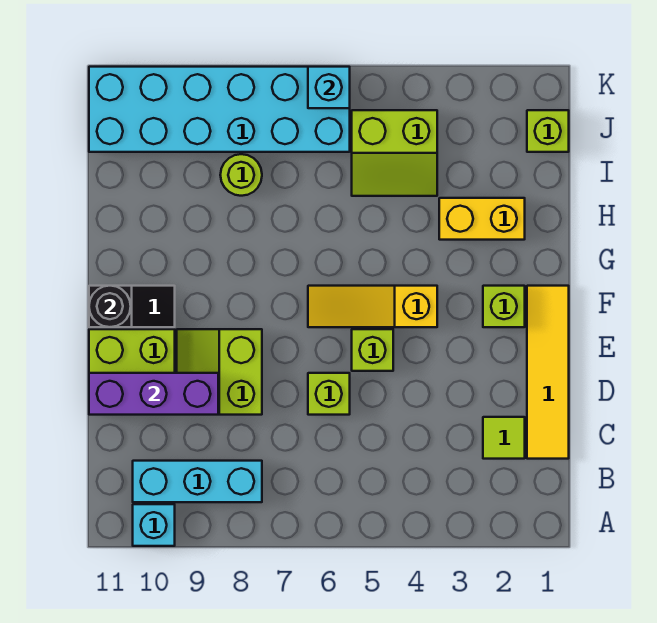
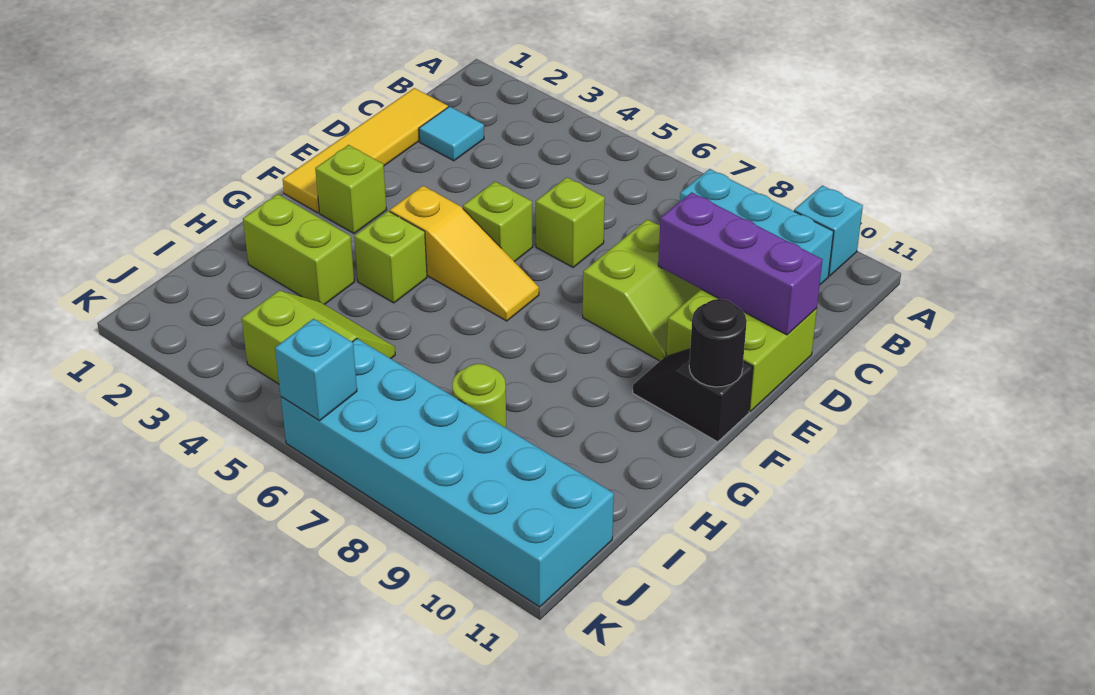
lime tile C2 level 1 -> cyan tile C2 level 1
yellow brick H2:H3 level 1 -> lime brick H2:H3 level 1
lime brick J1 level 1 -> lime brick G4 level 1

